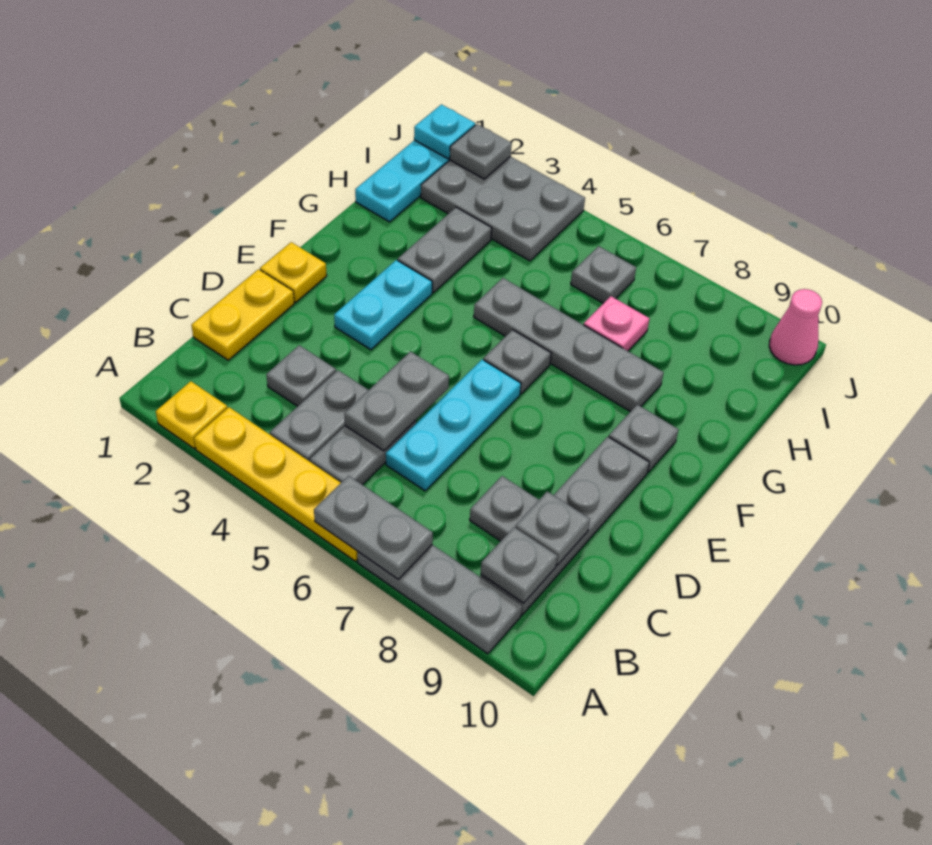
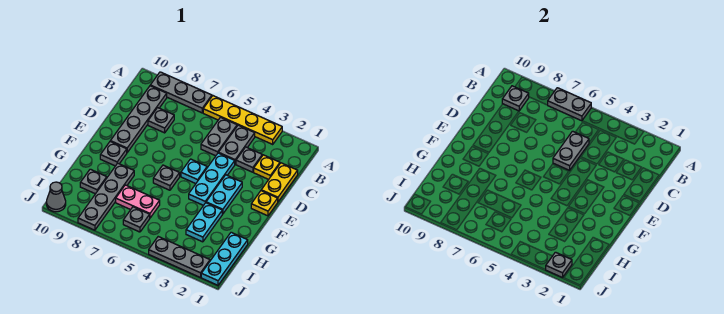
yellow plate A2 level 1 -> yellow plate C2 level 1
cyan plate C6:E6 level 1 -> cyan plate D4:F4 level 1
grey plate C9 level 2 -> grey plate H9 level 1
grey plate G3:H3 level 1 -> cyan plate G3:H3 level 1
grey plate G5:G8 level 1 -> grey plate G8:J8 level 1
pink plate H7 level 1 -> pink plate H6:H7 level 1
grey plate I2:J4 level 1 -> grey plate J2:J4 level 1
cyan plate J1 level 2 -> cyan plate E5 level 1
pink cone J10 level 1 -> grey cone J10 level 1

